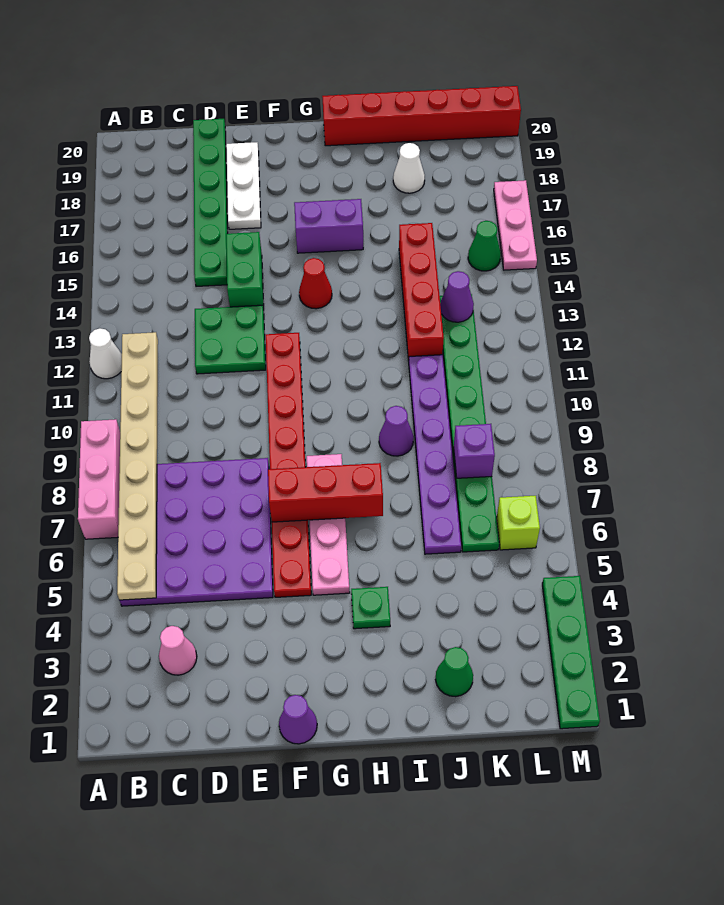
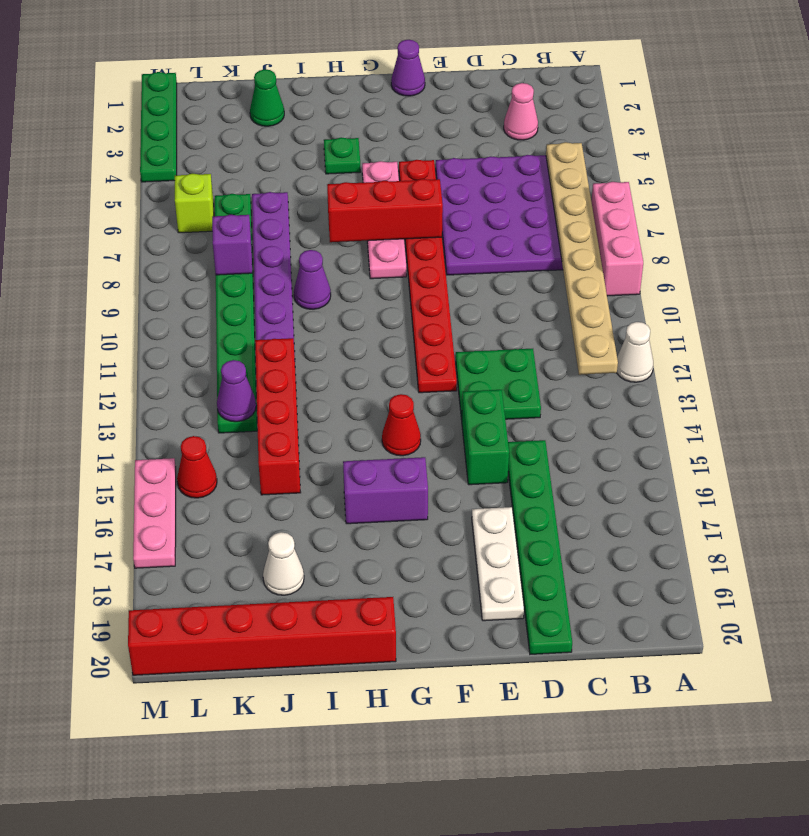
green cone L15 level 1 -> red cone L15 level 1

